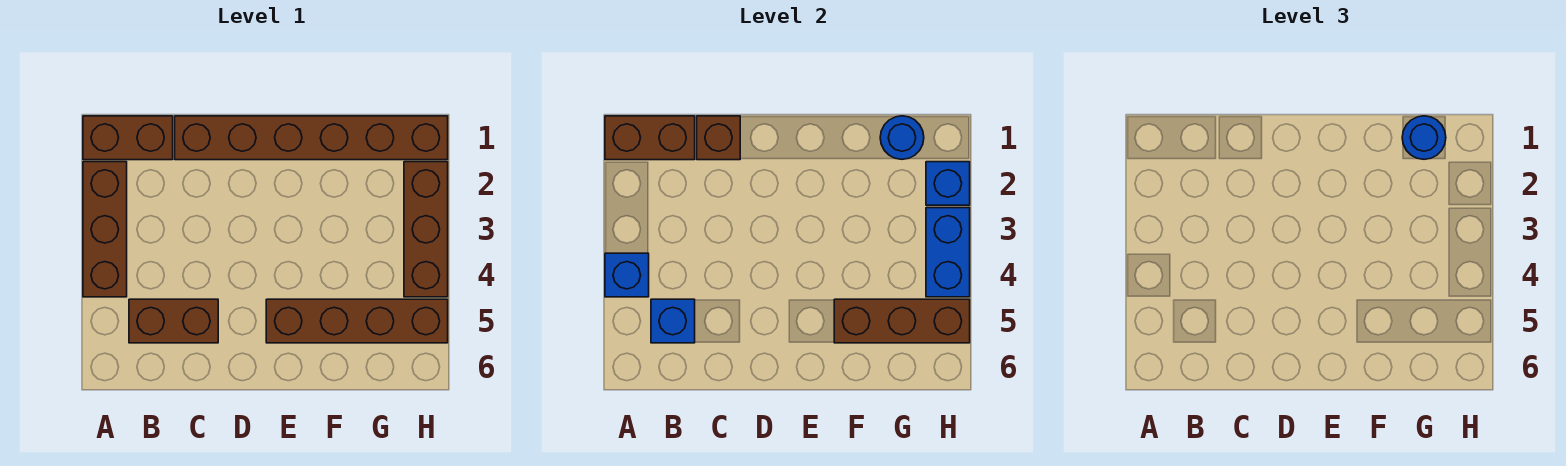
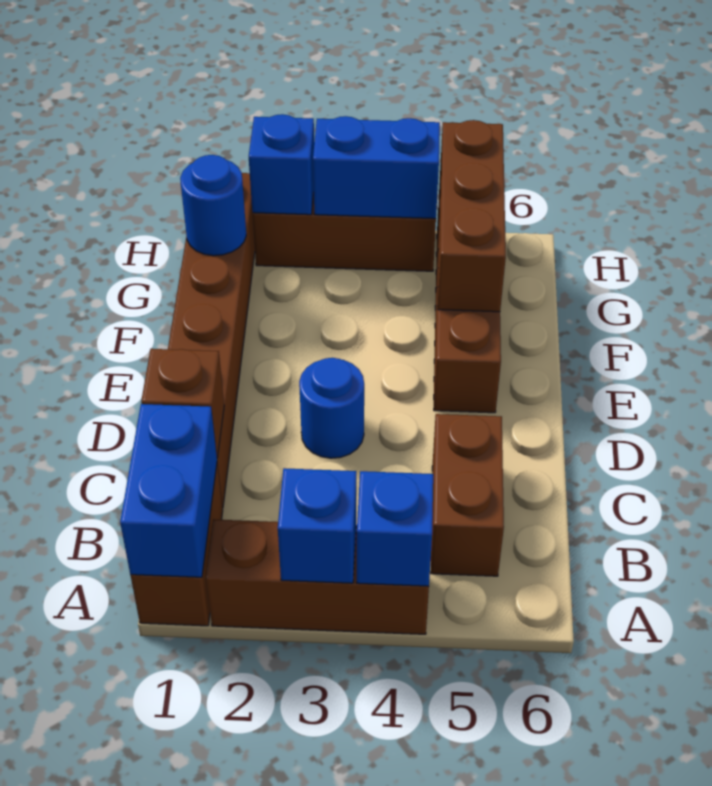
brown brick A1:B1 level 2 -> blue brick A1:B1 level 2
blue brick B5 level 2 -> blue brick A3 level 2
blue round brick G1 level 3 -> blue round brick D3 level 1

